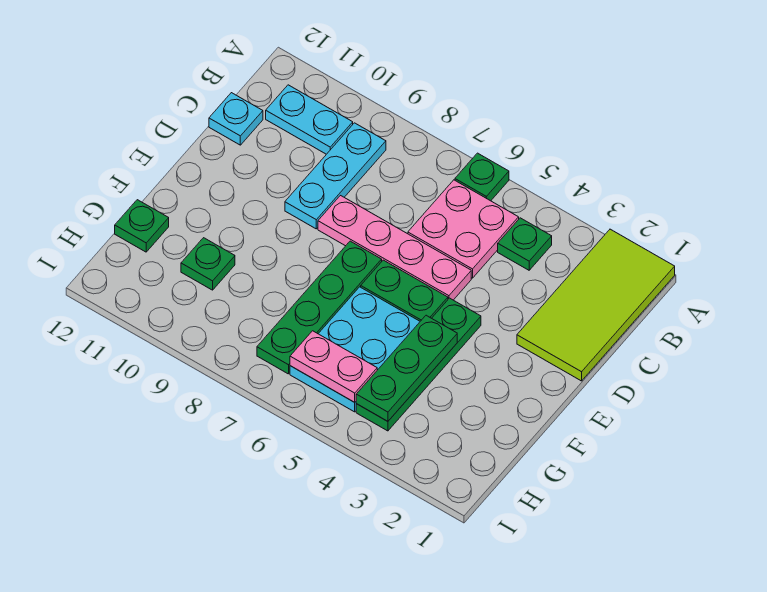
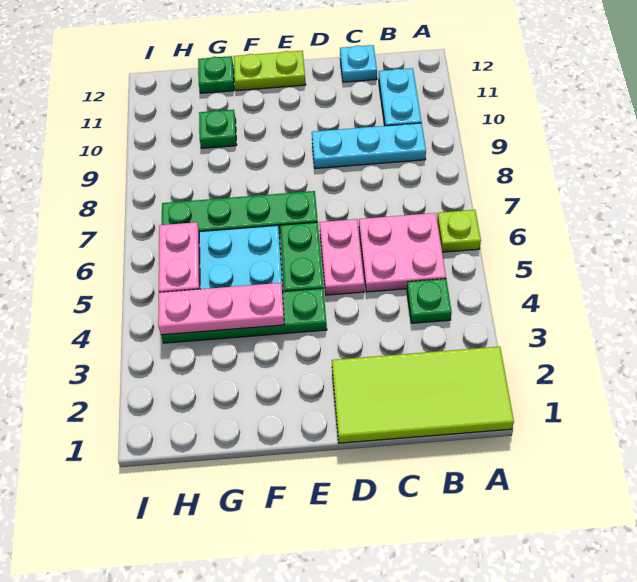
green plate A6 level 1 -> lime plate A6 level 1
pink plate D5:D8 level 1 -> pink plate D5:D6 level 1
none -> lime plate E12:F12 level 1
green plate F4:H4 level 2 -> pink plate F4:H4 level 2

